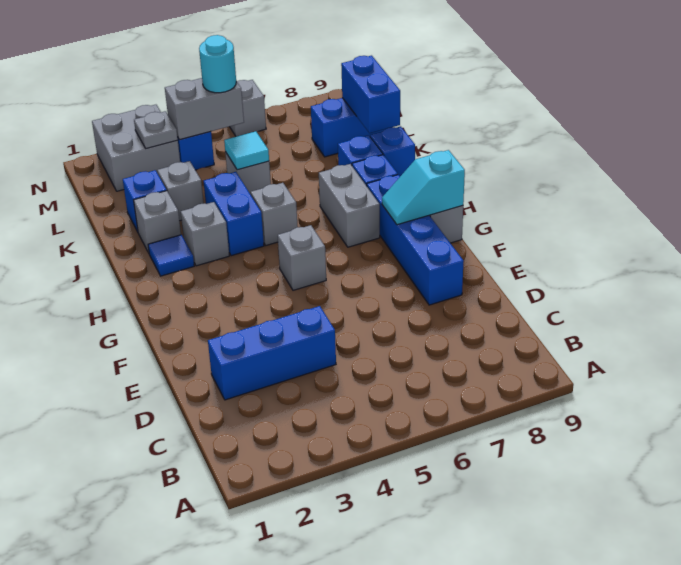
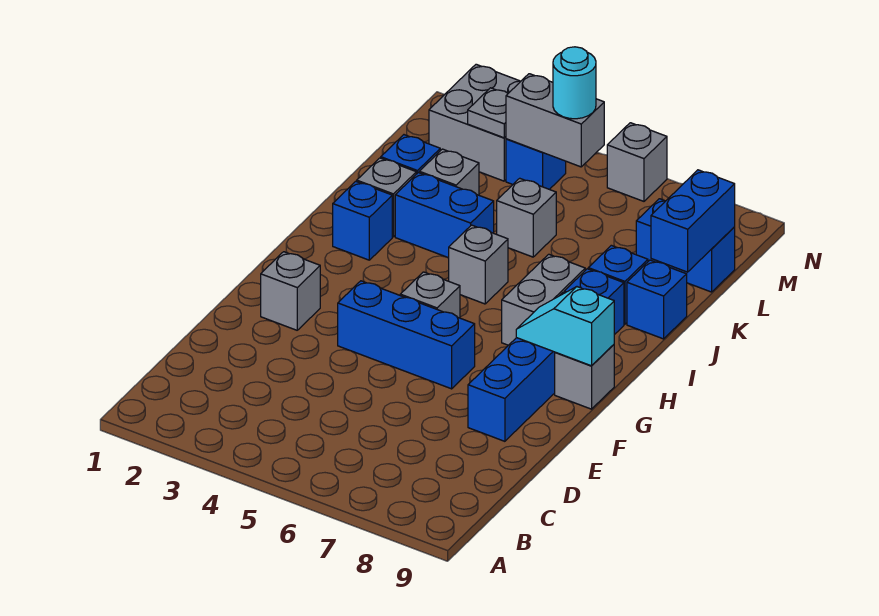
blue brick D2:D4 level 1 -> blue brick F4:F6 level 1
blue tile I2 level 1 -> blue brick I2 level 1
grey brick I3 level 1 -> grey brick F2 level 1
blue brick I4:J4 level 1 -> blue brick J3:J4 level 1
cyan tile K5 level 2 -> none

